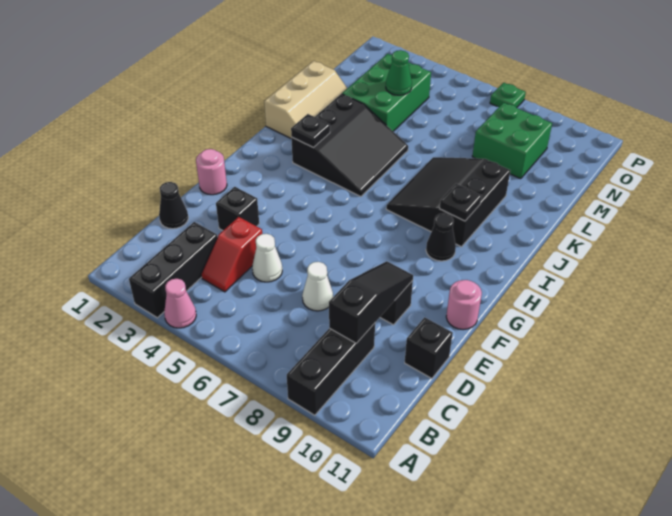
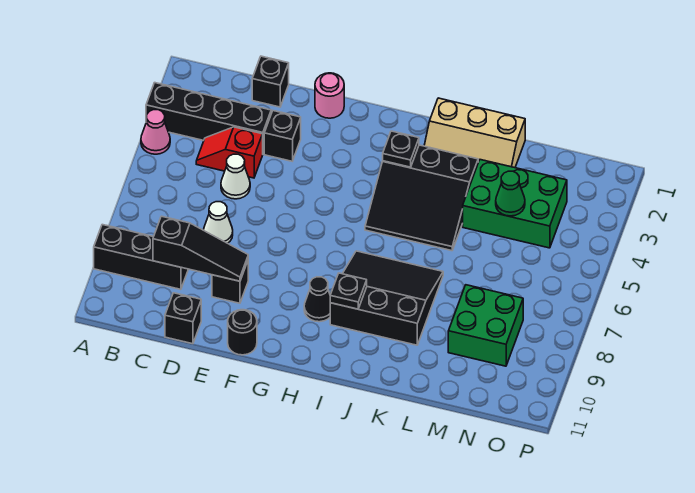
black brick A3:C3 level 1 -> black brick A3:D3 level 1
black cone D1 level 1 -> black brick D1 level 1
pink round brick F11 level 1 -> black round brick F11 level 1
green plate P7 level 1 -> none

